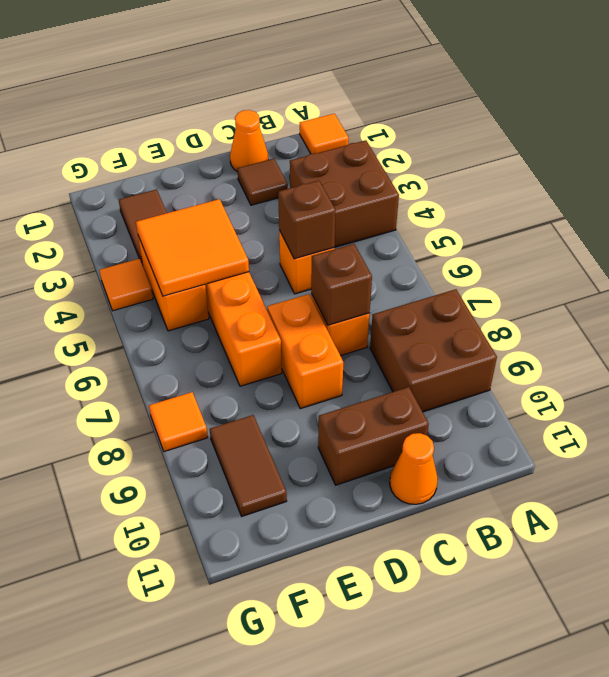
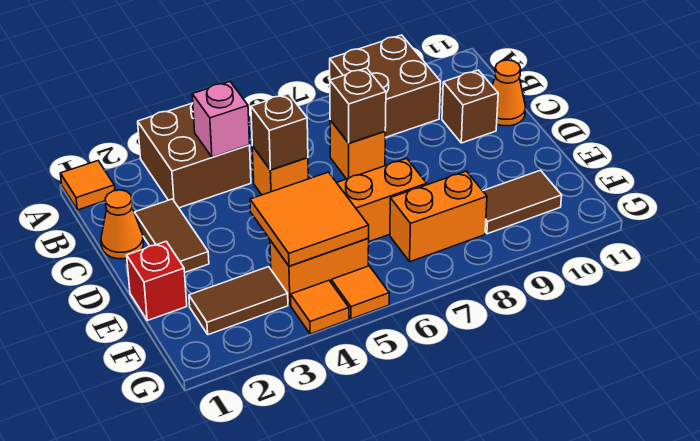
none -> pink brick B4 level 2
brown tile C2 level 1 -> brown tile C2:D2 level 1
brown brick C10:D10 level 1 -> brown brick C10 level 1
orange brick D7:D8 level 1 -> orange brick F7:F8 level 1
none -> red brick E1 level 1
orange tile G8 level 1 -> orange tile G5 level 1

